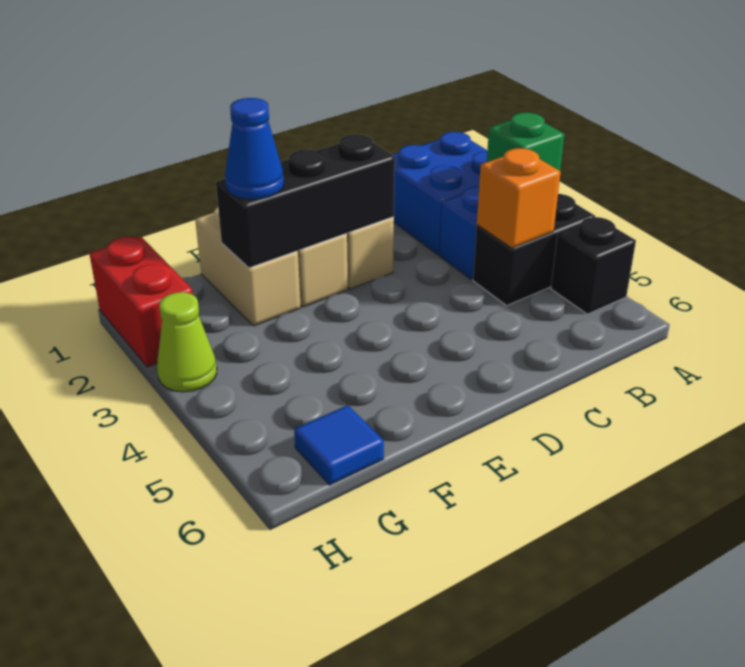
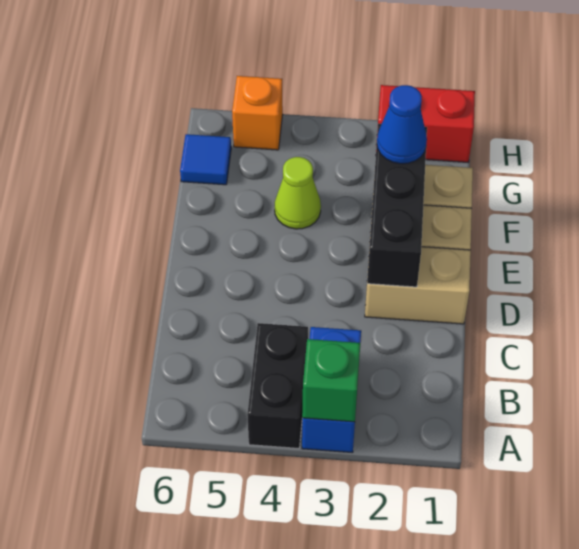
blue brick A1:B2 level 1 -> none
black brick A5 level 1 -> none
orange brick B4 level 2 -> orange brick H5 level 1
lime cone H3 level 1 -> lime cone F4 level 1

